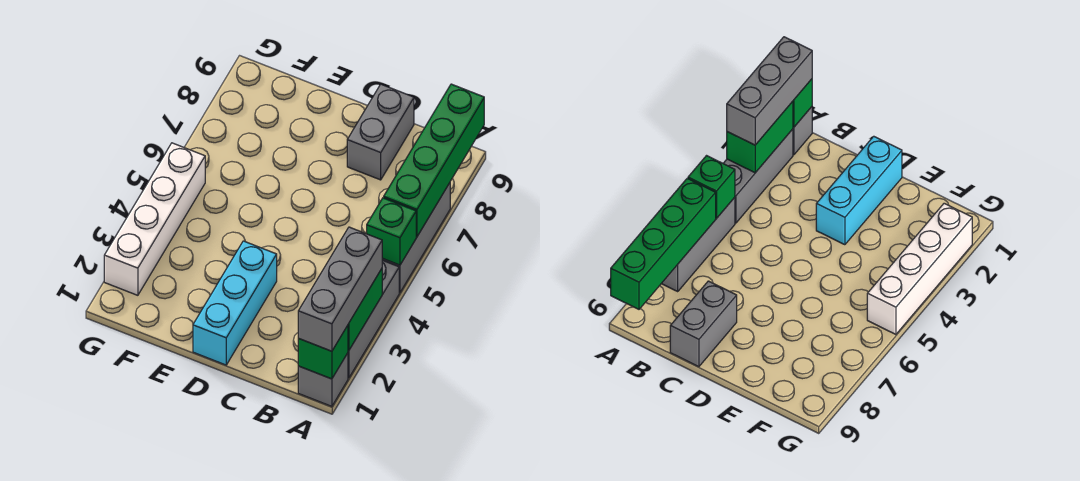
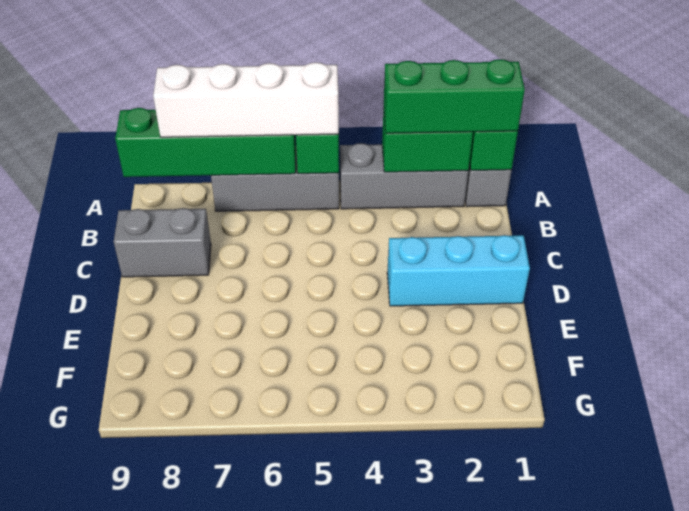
grey brick A1:A3 level 3 -> green brick A1:A3 level 3
white brick G2:G5 level 1 -> white brick A5:A8 level 3

